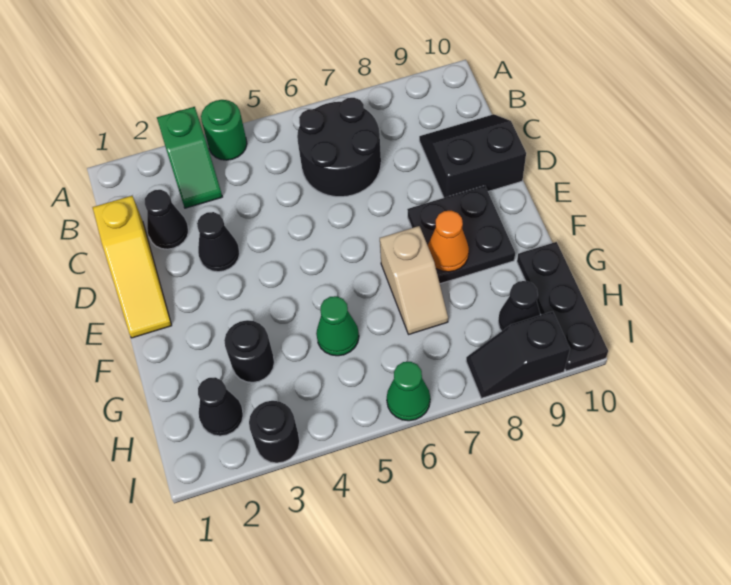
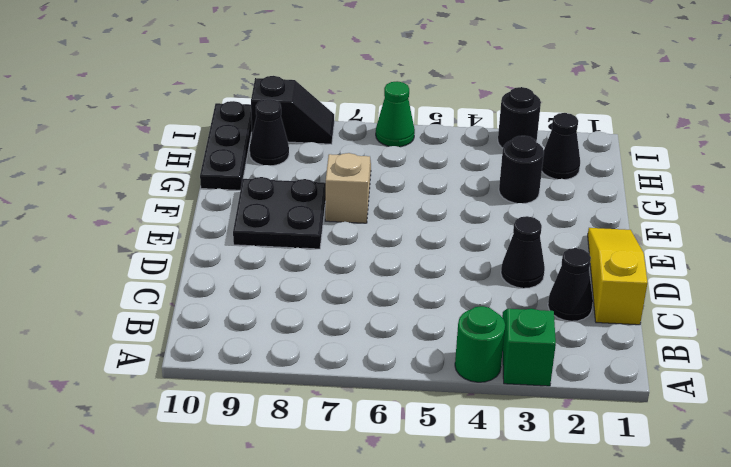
black round brick B6:C7 level 1 -> none
black slope C9:D10 level 1 top D -> none
orange cone F8 level 2 -> none
green cone G5 level 1 -> none

